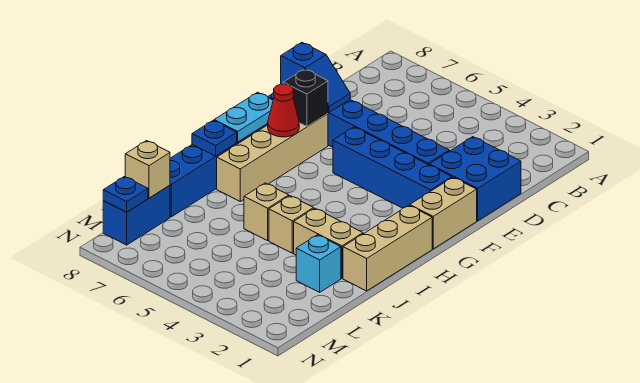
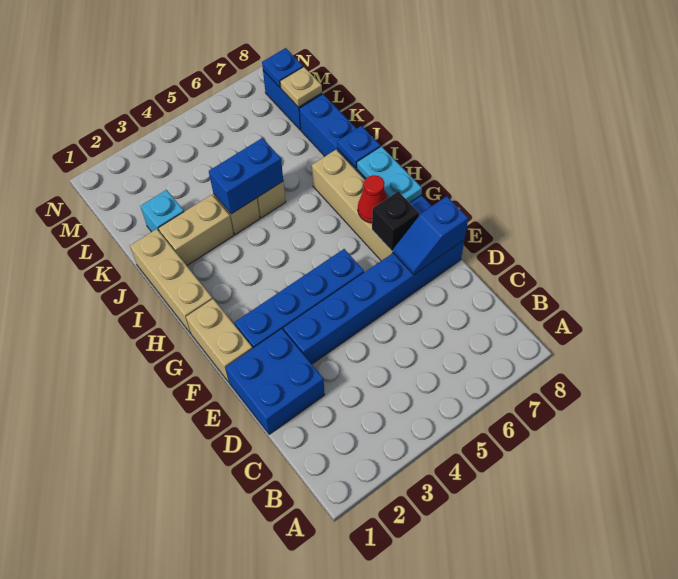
none -> blue brick J4:J5 level 2
tan brick L8 level 2 -> tan plate L8 level 2

